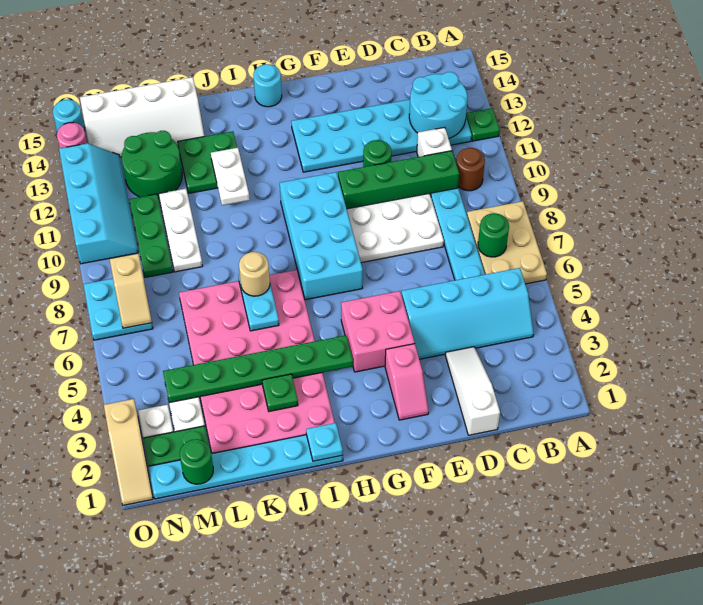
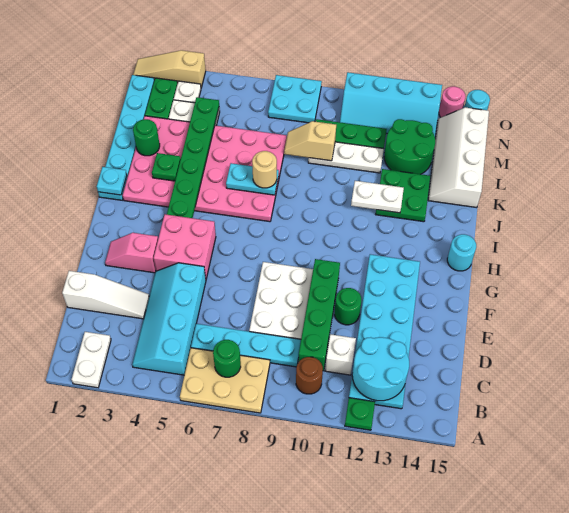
none -> white plate A2:B2 level 1
cyan brick G7:H10 level 1 -> none
green round brick M1 level 2 -> green round brick K2 level 2
tan slope N7:N8 level 2 top 8 -> tan slope L8:L9 level 2 top 9

